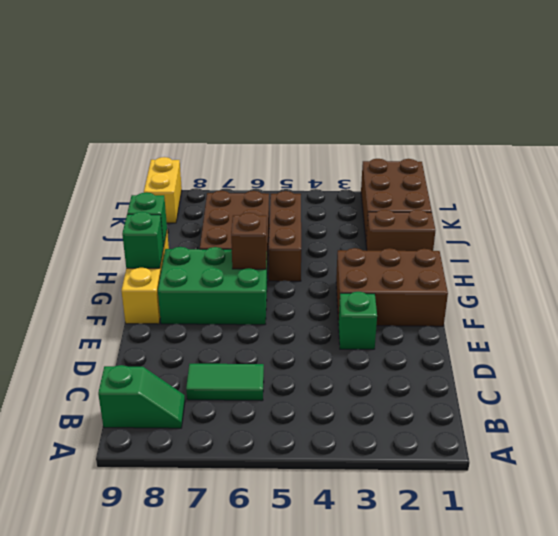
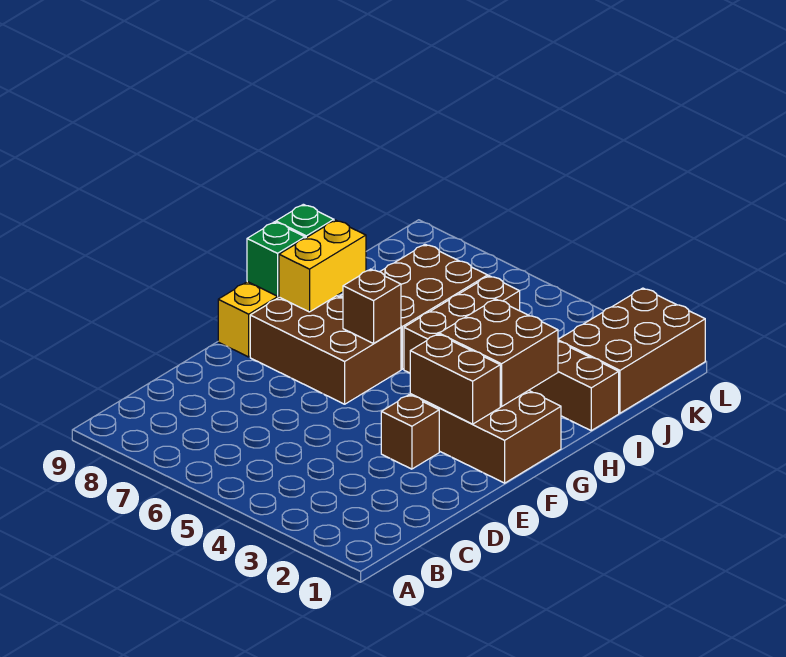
green slope B8:B9 level 1 top 9 -> none
green tile C6:C7 level 1 -> none
green brick E3 level 1 -> brown brick E3 level 1
none -> brown brick F2:F3 level 2
green brick F6:G8 level 1 -> brown brick F6:G8 level 1
none -> brown brick G2:H3 level 2
yellow brick K9:L9 level 1 -> yellow brick G8:H8 level 2

